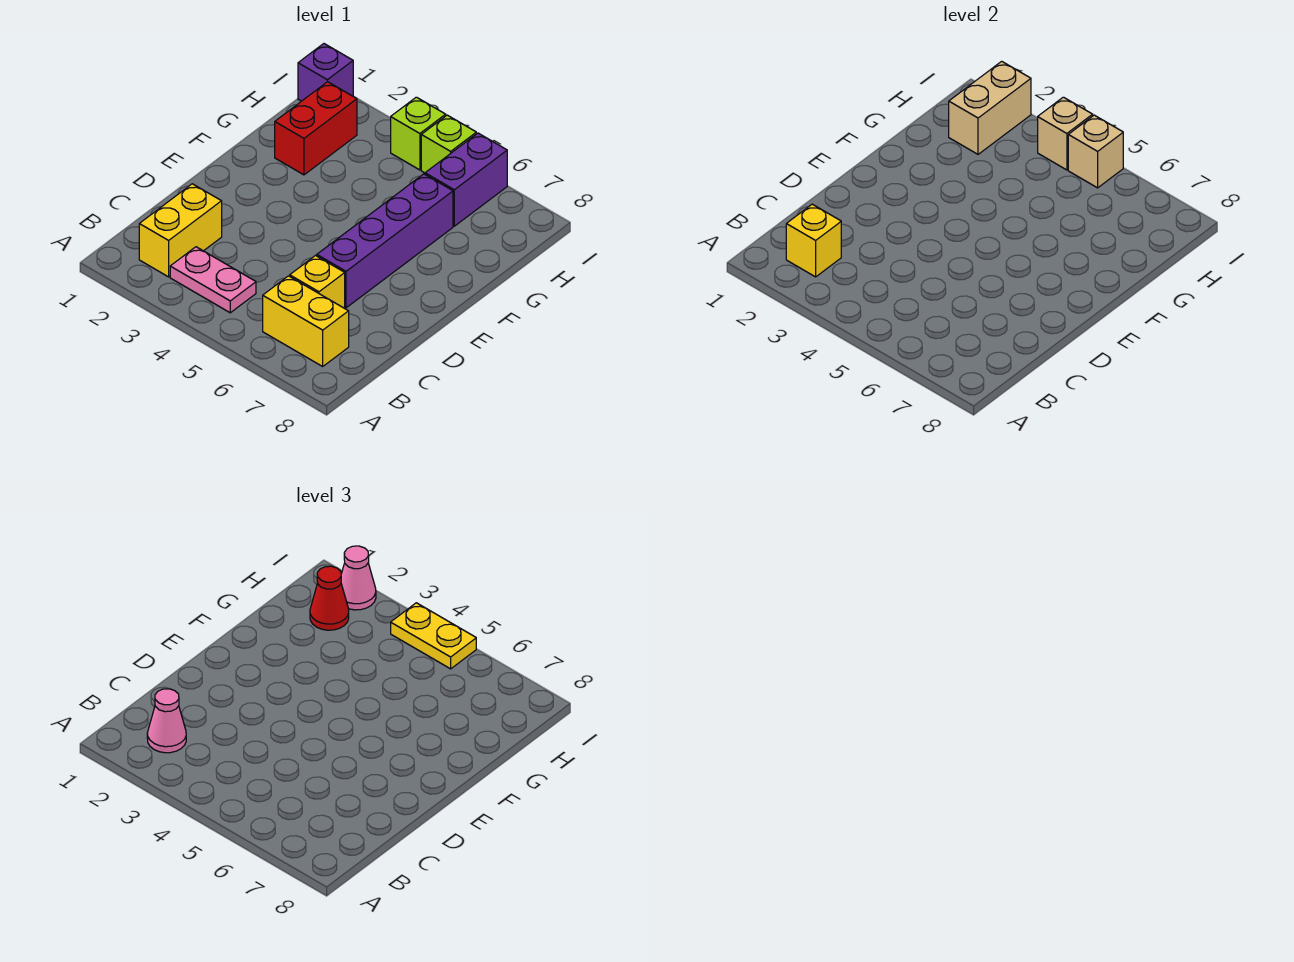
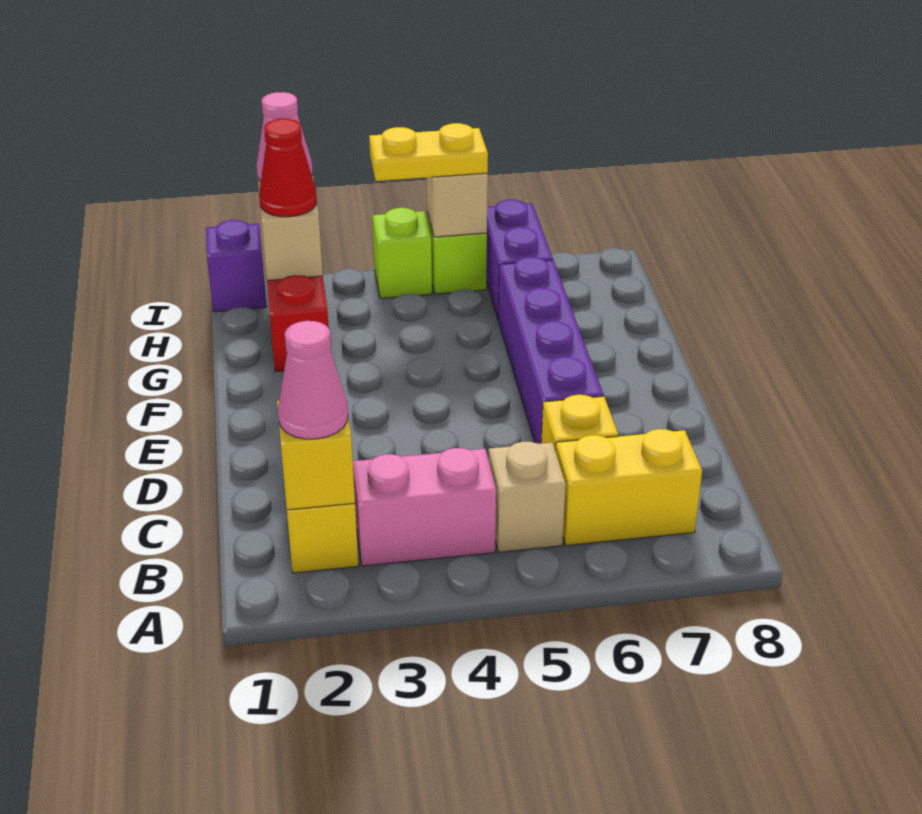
pink plate B3:B4 level 1 -> pink brick B3:B4 level 1
tan brick I4 level 2 -> tan brick B5 level 1

